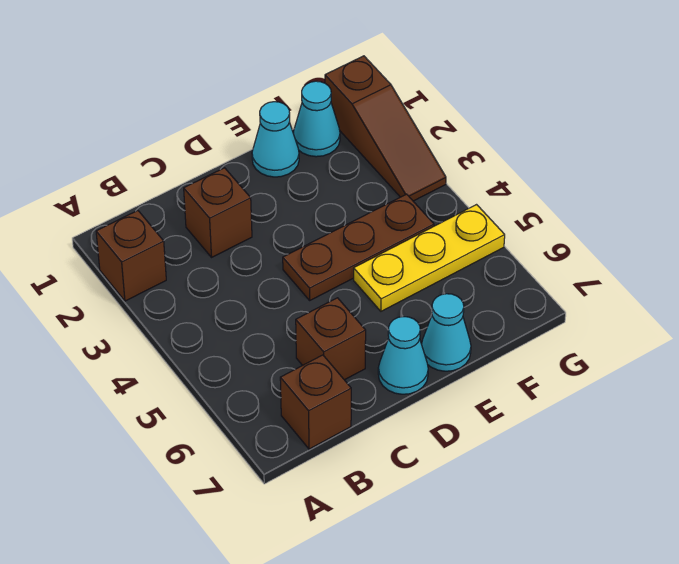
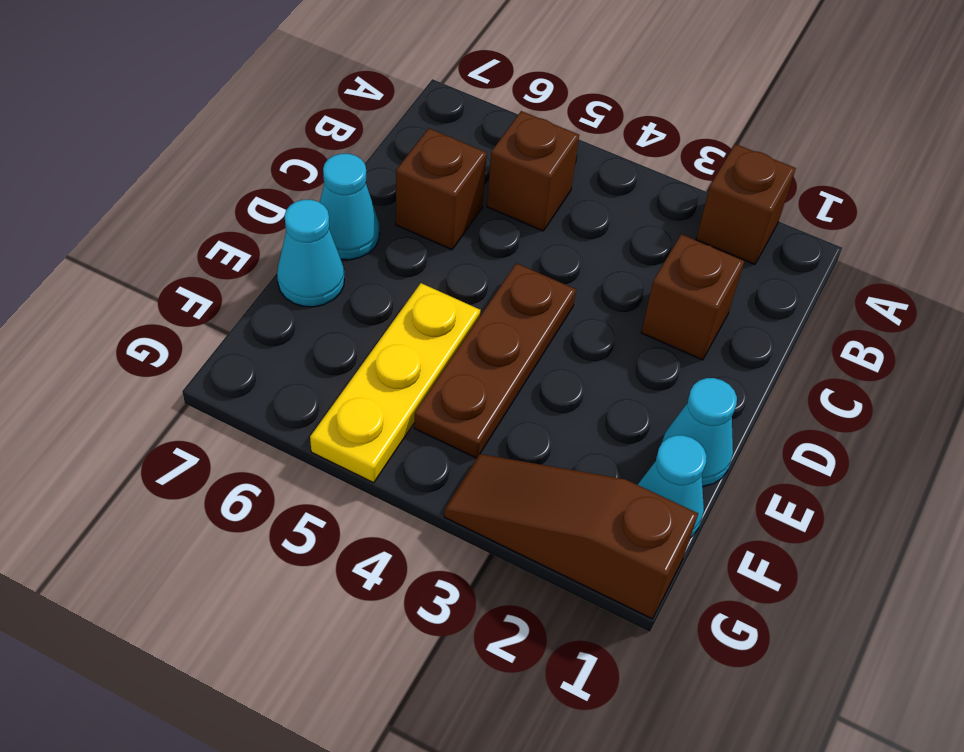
brown brick B7 level 1 -> brown brick B5 level 1

